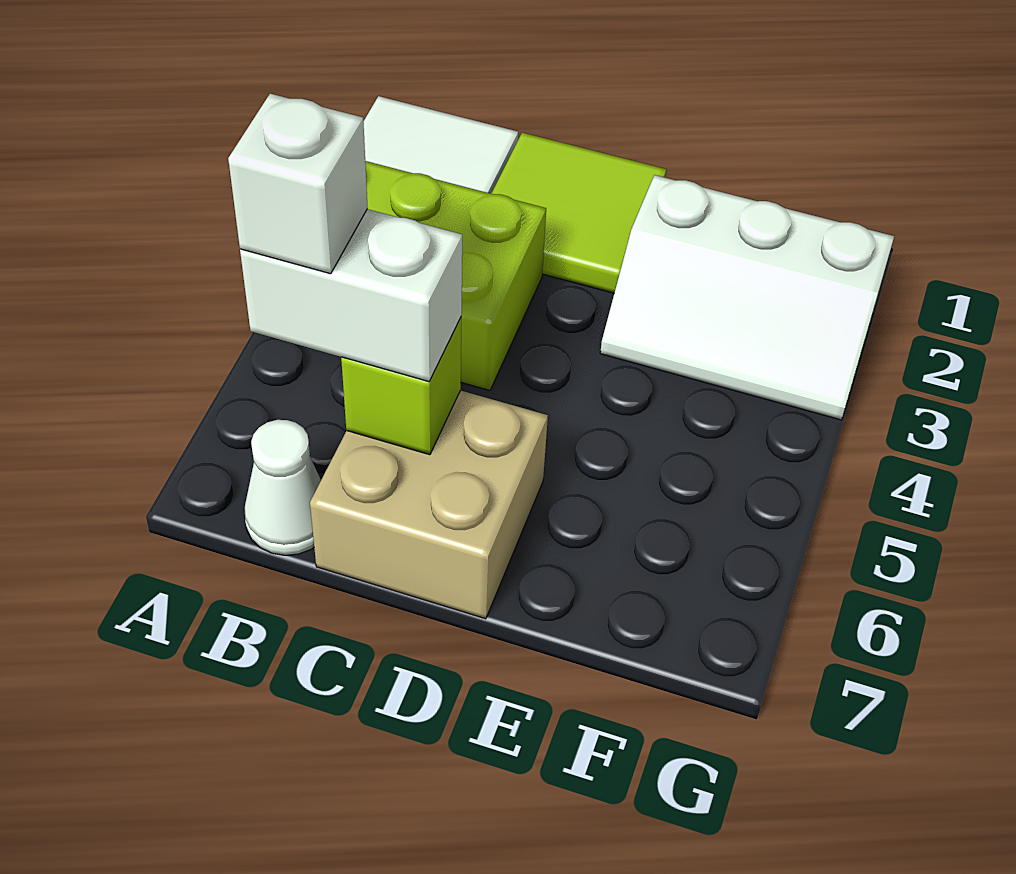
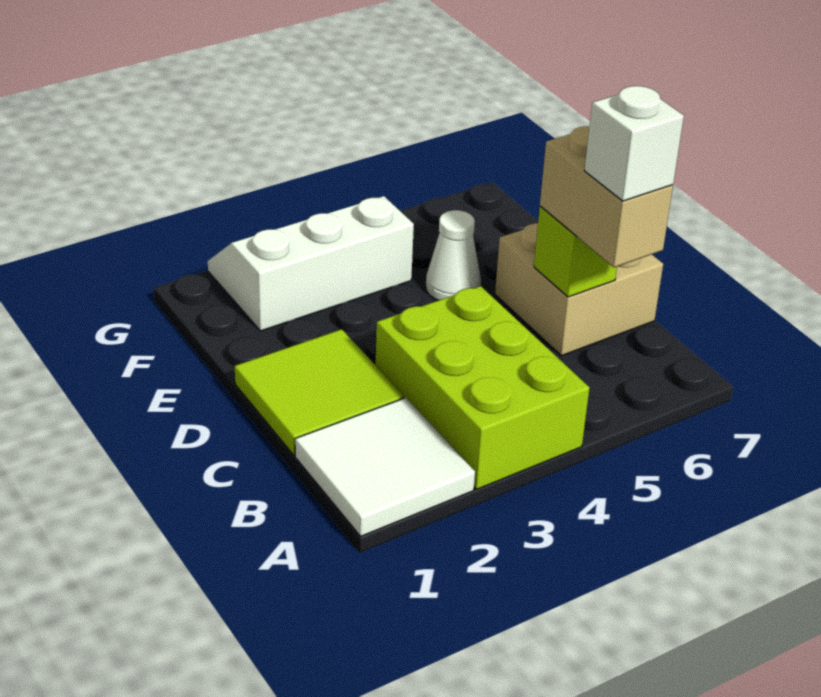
white brick B6:C6 level 3 -> tan brick B6:C6 level 3
white cone B7 level 1 -> white cone E5 level 1
white slope E2:G3 level 1 top 2 -> white slope F2:G4 level 1 top F

